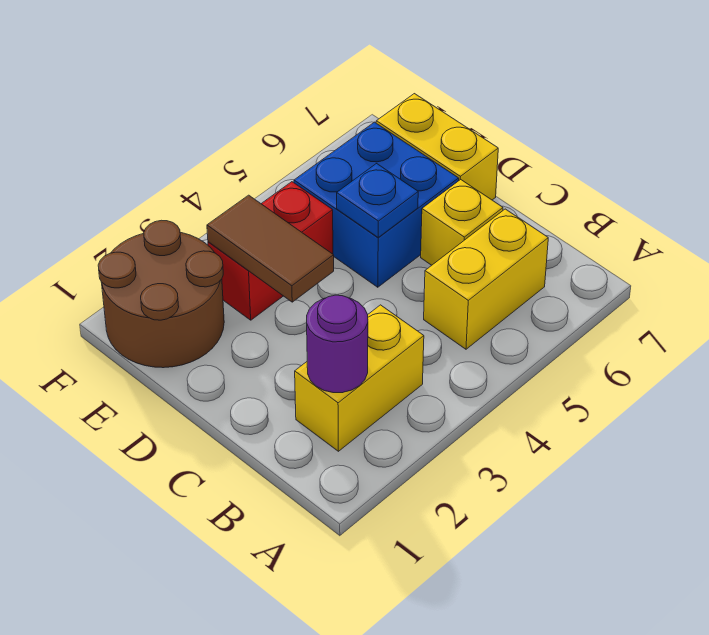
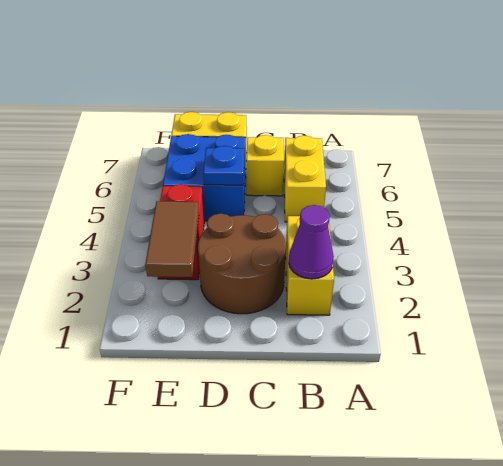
purple round brick B2 level 2 -> purple cone B2 level 2
brown tile D3:E3 level 2 -> brown tile E2:E3 level 2
brown round brick E1:F2 level 1 -> brown round brick C2:D3 level 1

